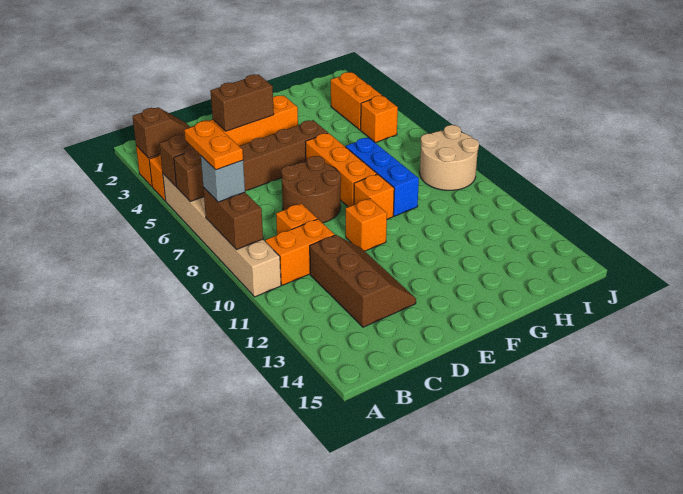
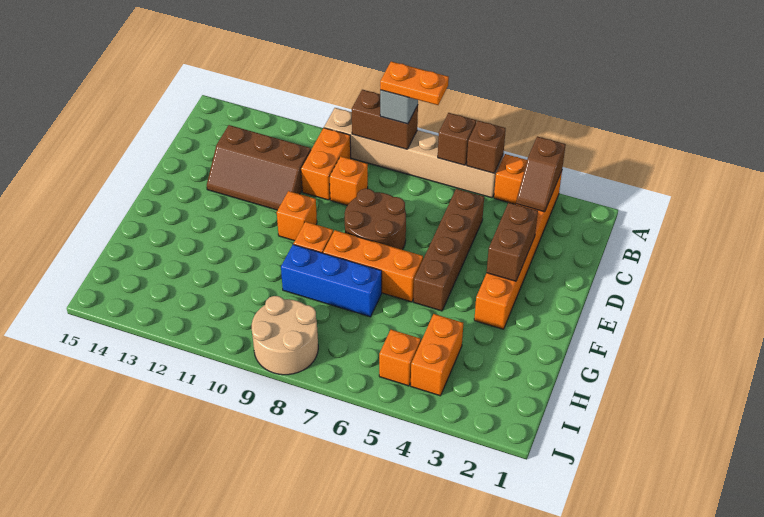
orange brick I3:I4 level 1 -> orange brick H4:I4 level 1

